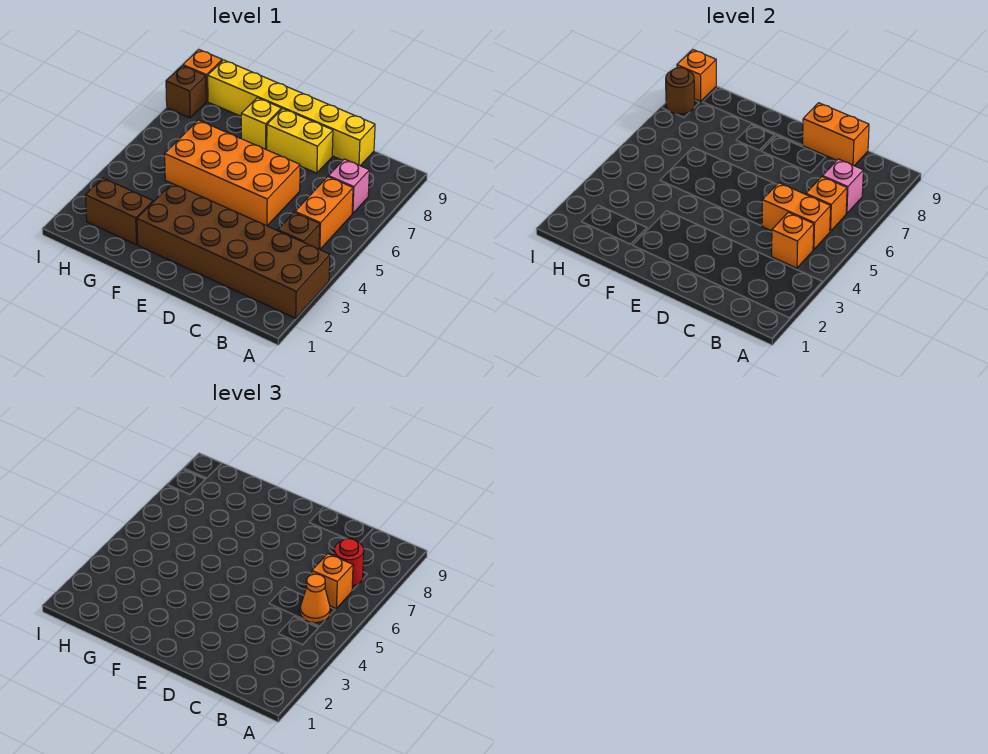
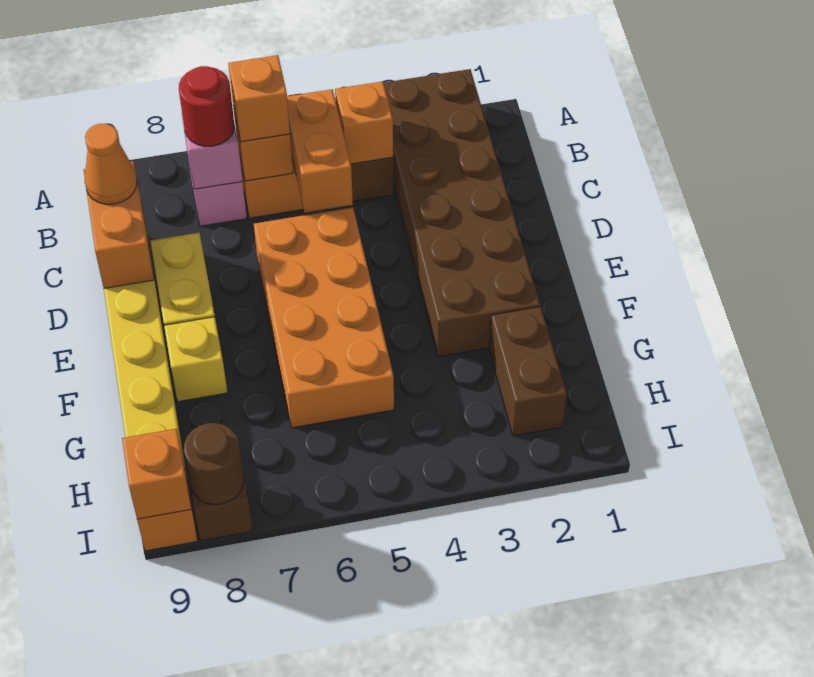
orange cone B5 level 3 -> orange cone C9 level 3

